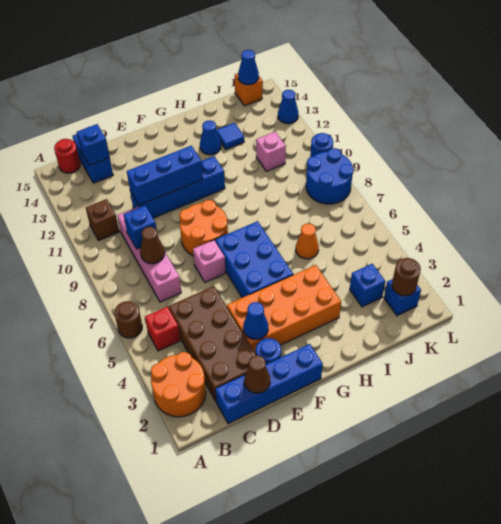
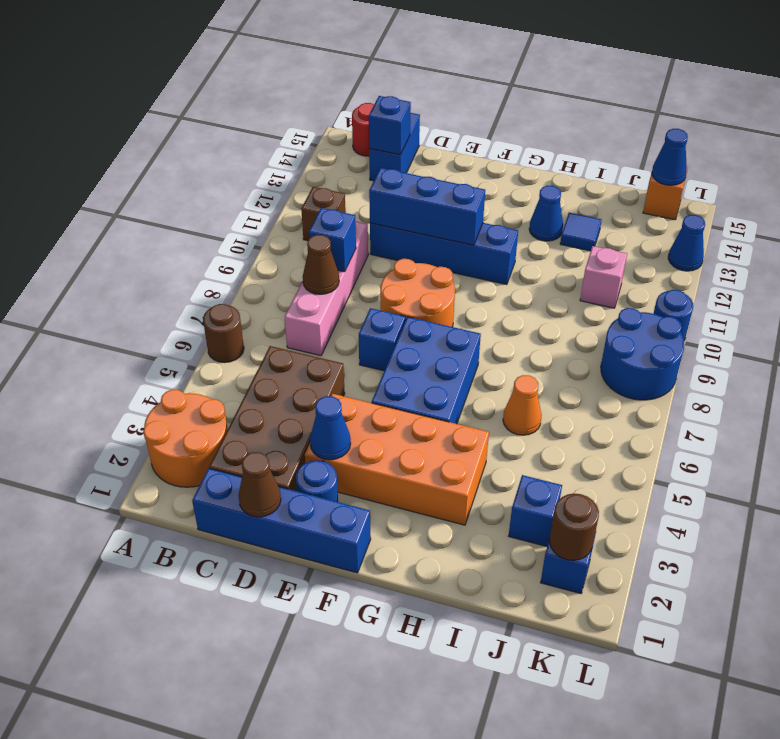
red brick B5 level 1 -> none
pink brick E7 level 1 -> blue brick E7 level 1

